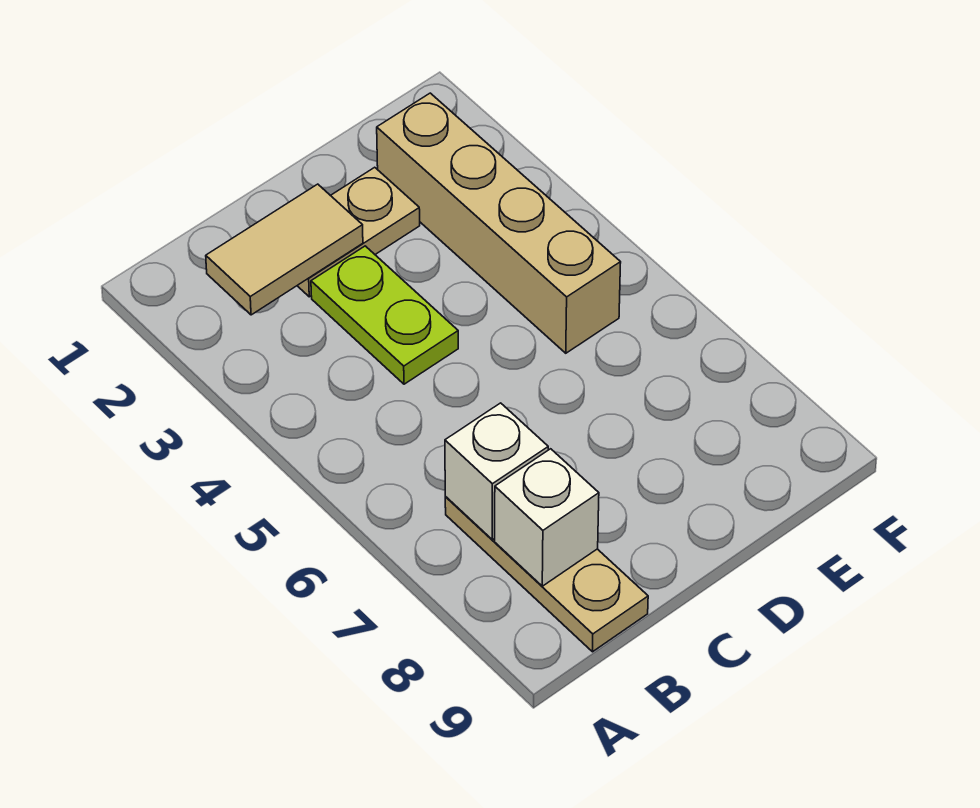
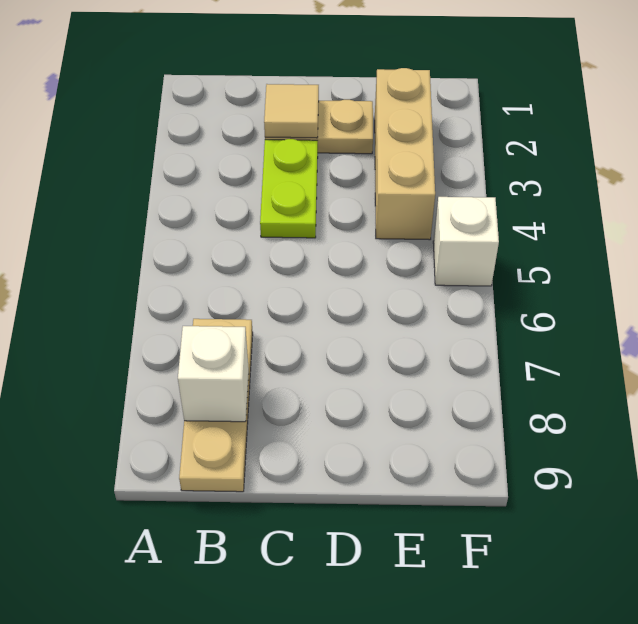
tan tile B2:C2 level 2 -> tan tile C2 level 2
white brick B7 level 2 -> white brick F5 level 1
tan brick E2:E5 level 1 -> tan brick E2:E4 level 1

